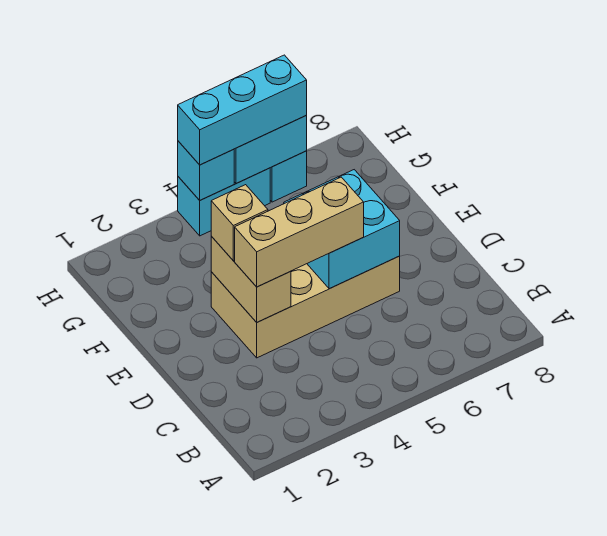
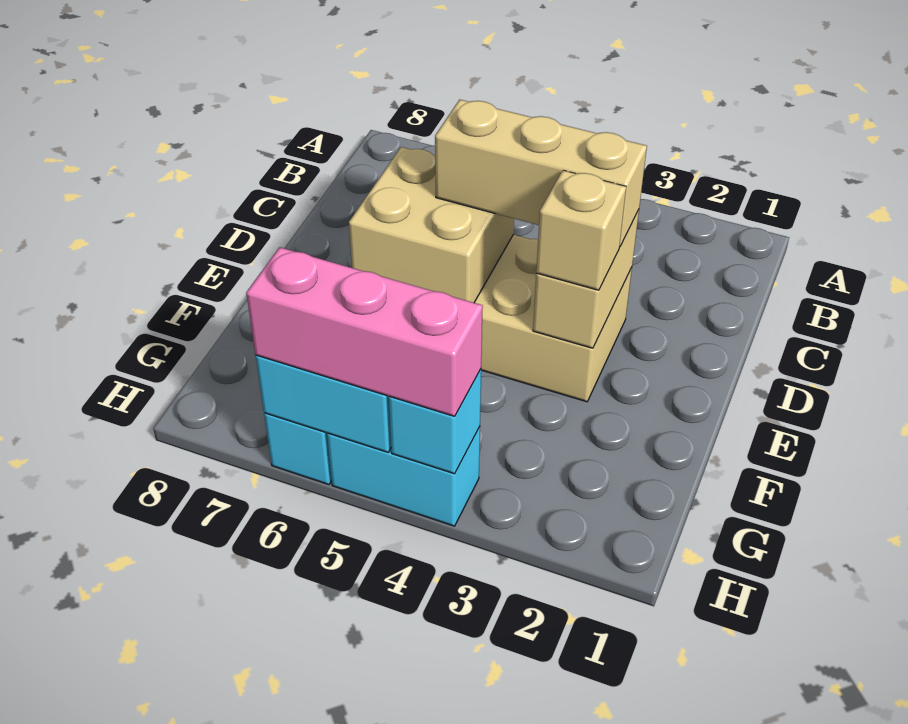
cyan brick D5:E6 level 2 -> tan brick D5:E6 level 2
cyan brick H4:H6 level 3 -> pink brick H4:H6 level 3

